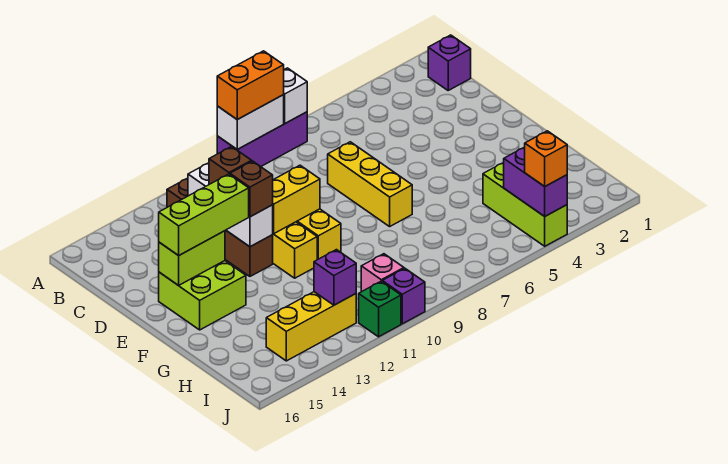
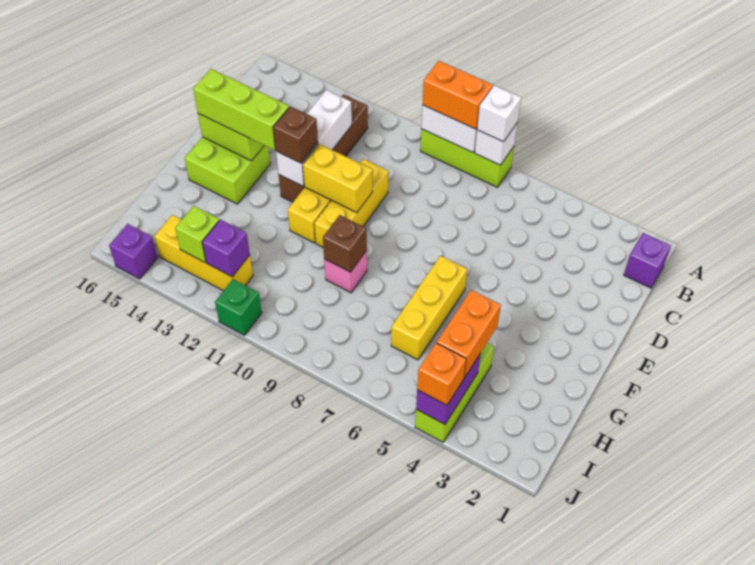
purple brick A7:A9 level 1 -> lime brick A7:A9 level 1
none -> white brick A7 level 3
yellow brick D7:F7 level 1 -> yellow brick F6:H6 level 1
brown brick D12 level 3 -> brown brick G9 level 2
none -> orange brick H4:I4 level 3
pink brick I10 level 1 -> pink brick G9 level 1
none -> lime brick I13 level 2
purple brick J10 level 1 -> purple brick J15 level 1

